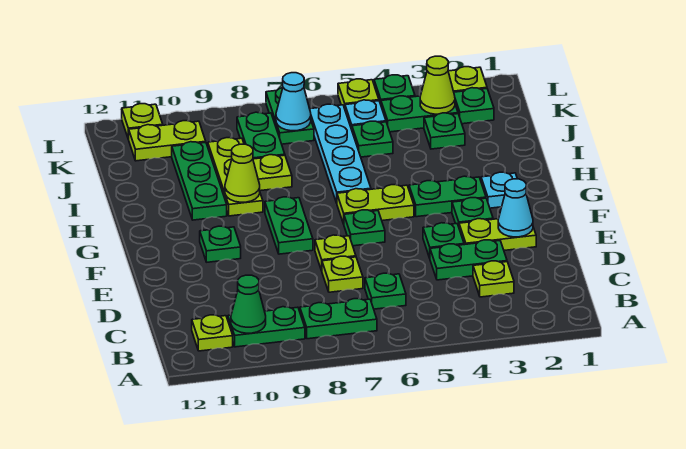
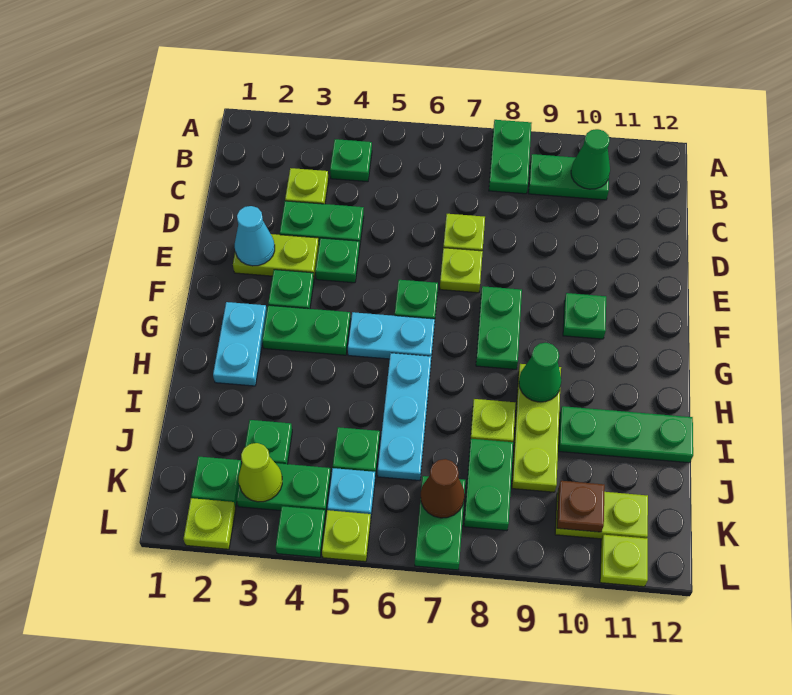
green plate B7:B8 level 1 -> green plate A8:B8 level 1
lime plate B11 level 1 -> none
green plate C6 level 1 -> green plate B4 level 1
cyan plate G2 level 1 -> cyan plate G2:H2 level 1
lime plate G5:G6 level 1 -> cyan plate G5:G6 level 1
cyan plate H6:K6 level 1 -> cyan plate H6:J6 level 1
lime cone H9 level 2 -> green cone H9 level 2
green plate H10:J10 level 1 -> green plate I10:I12 level 1
cyan cone K7 level 2 -> brown cone K7 level 2
none -> brown plate K10 level 2

